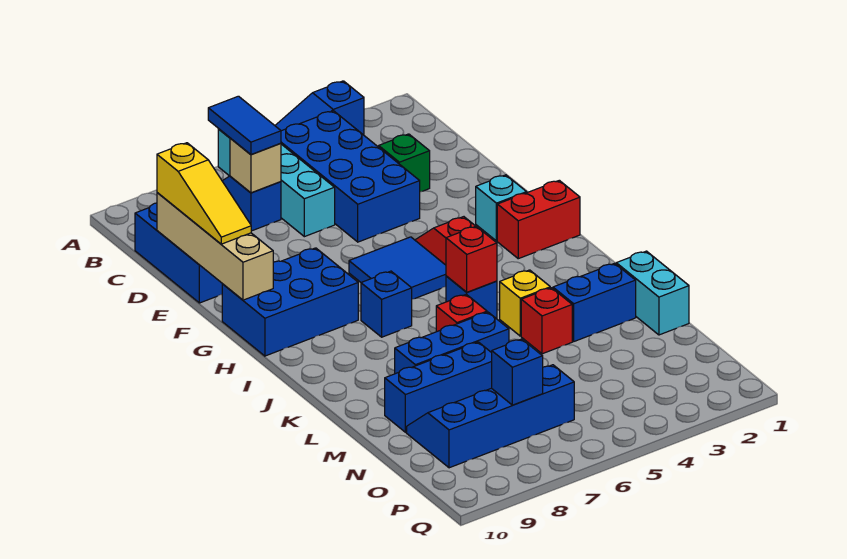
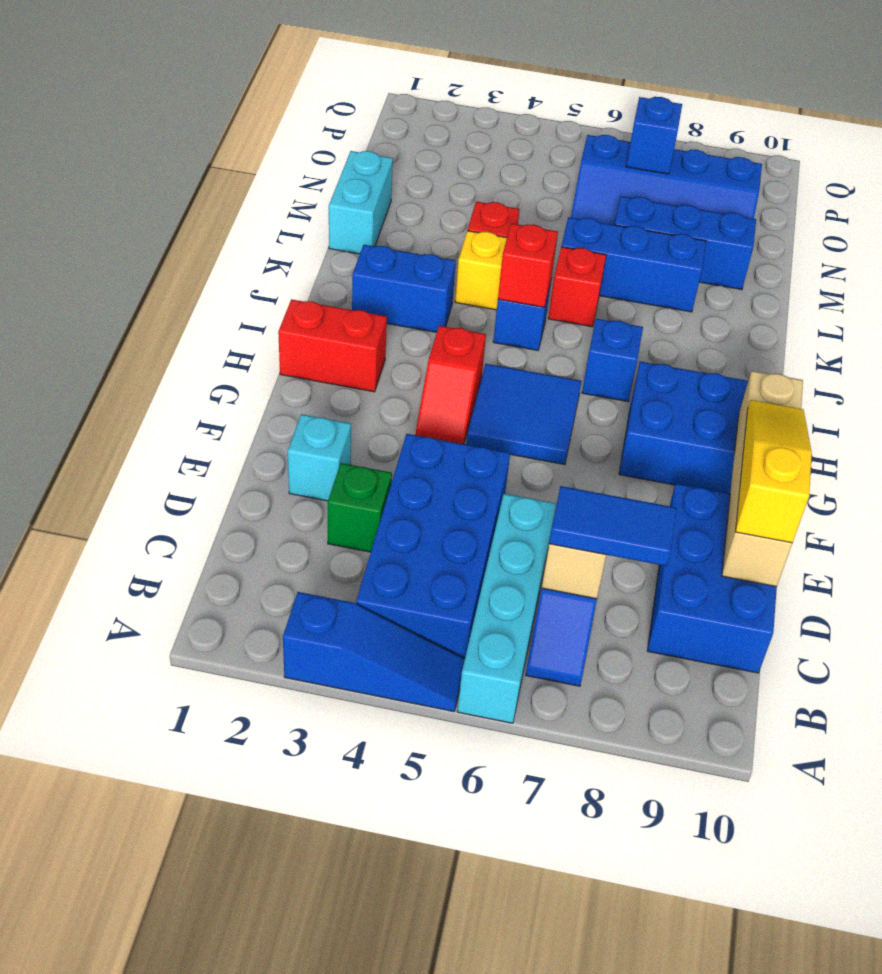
blue tile B7:C7 level 3 -> blue tile C7:C8 level 3
cyan brick G2 level 1 -> cyan brick E2 level 1
blue brick L2:L3 level 1 -> blue brick J2:J3 level 1

